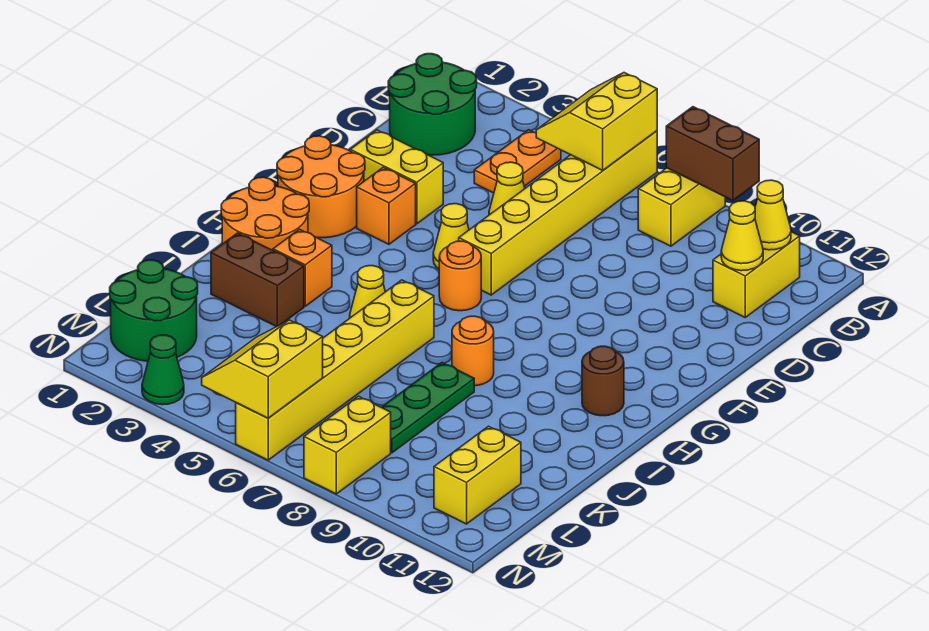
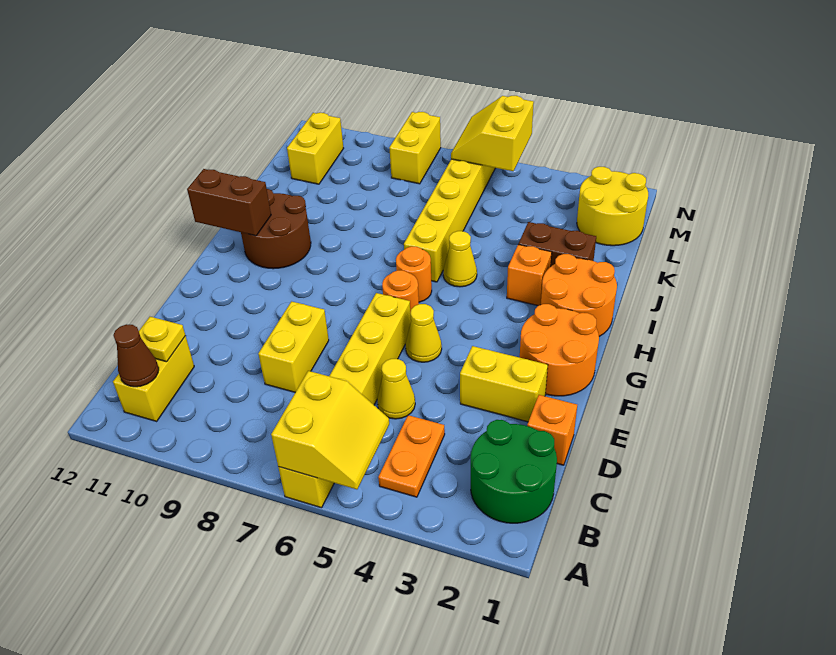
yellow brick A8:B8 level 1 -> yellow brick D8:E8 level 1
brown brick A8:A9 level 2 -> brown brick H11:H12 level 2
yellow cone B11 level 2 -> brown cone B11 level 2
yellow cone C11 level 2 -> yellow plate C11 level 2
orange brick F3 level 1 -> orange brick D1 level 1
brown round brick H11 level 1 -> brown round brick H10:I11 level 1
orange round brick I8 level 1 -> orange round brick H6 level 1
green plate J8:L8 level 1 -> none
green round brick L1:M2 level 1 -> yellow round brick L1:M2 level 1
yellow slope M5:N6 level 2 top 6 -> yellow slope M5:N6 level 2 top 5
green cone N3 level 1 -> none

